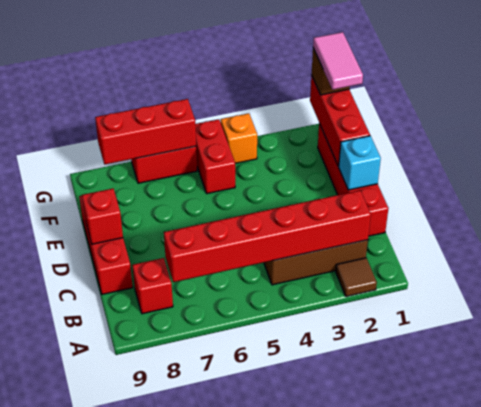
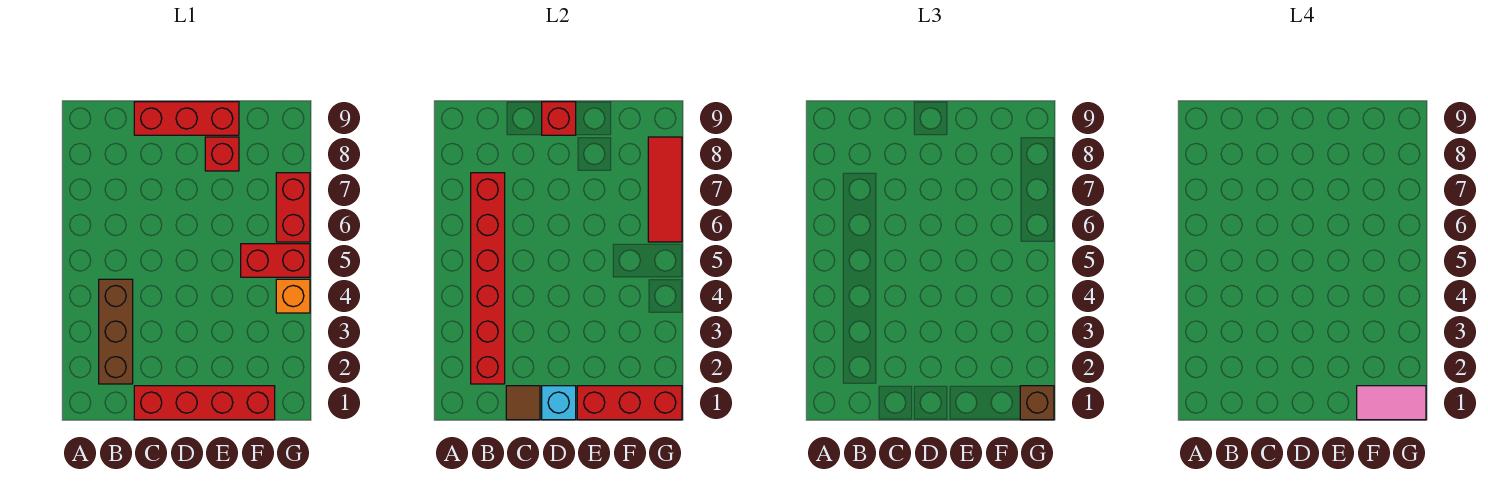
brown tile A2 level 1 -> brown tile C1 level 2
red brick B8 level 1 -> red brick E8 level 1
red brick G6:G8 level 2 -> red tile G6:G8 level 2

